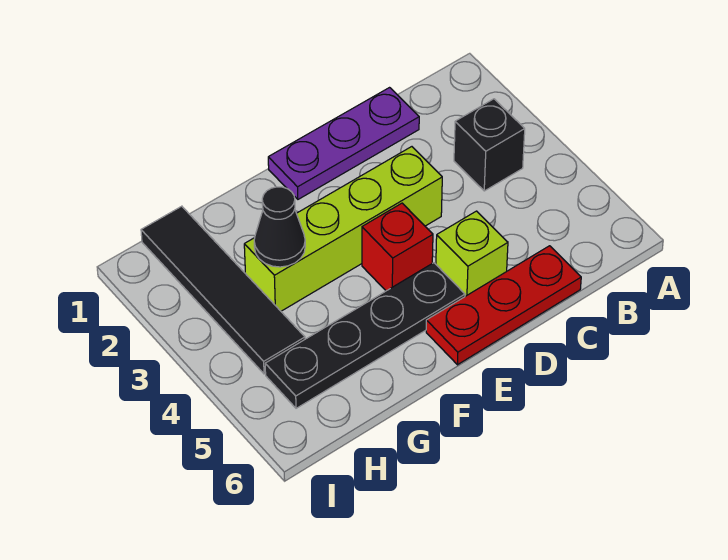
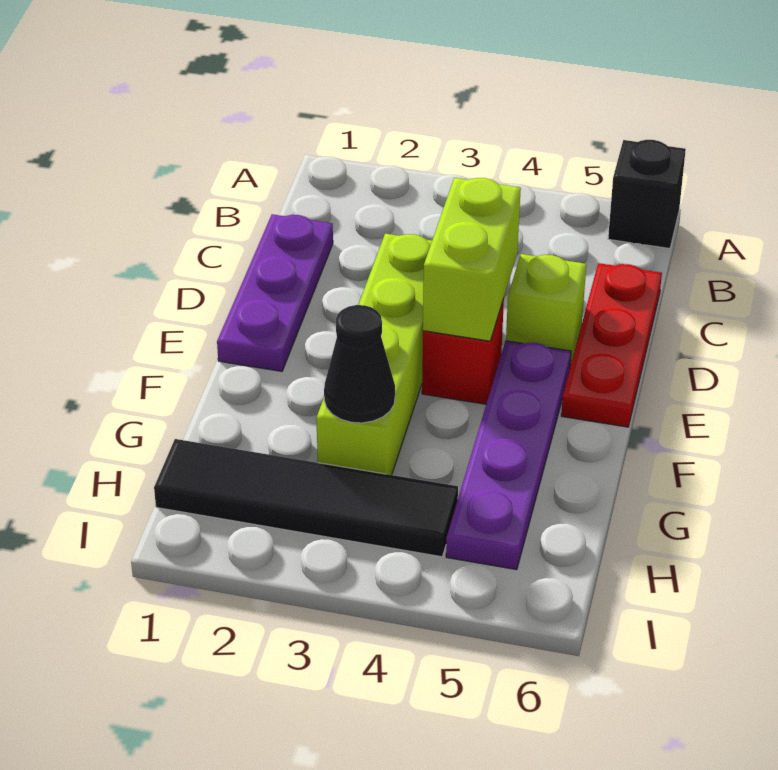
black brick B3 level 1 -> black brick A6 level 1
none -> lime brick D4:E4 level 2
black plate E5:H5 level 1 -> purple plate E5:H5 level 1

